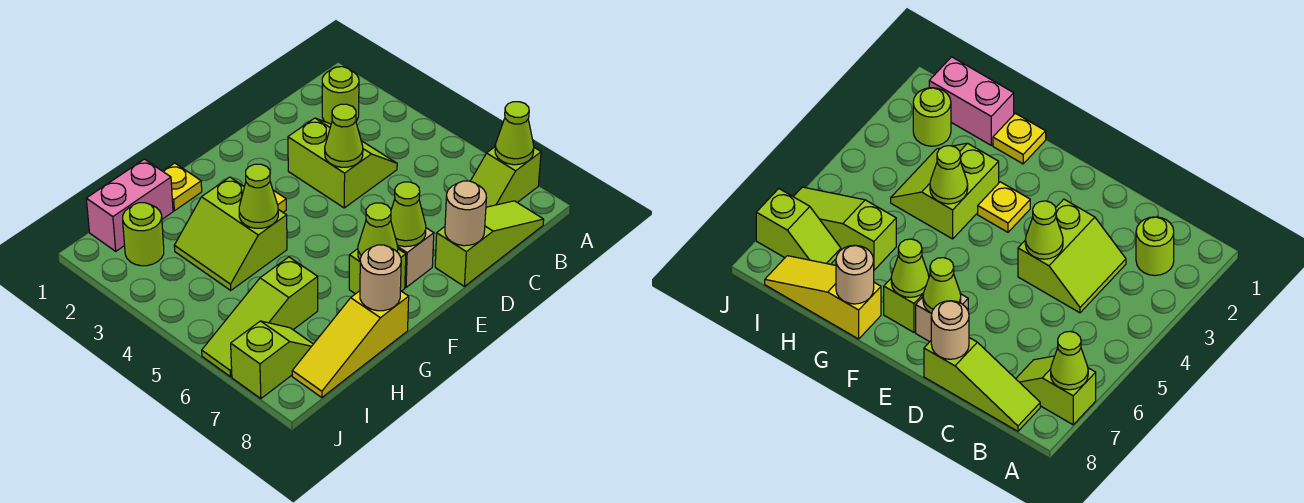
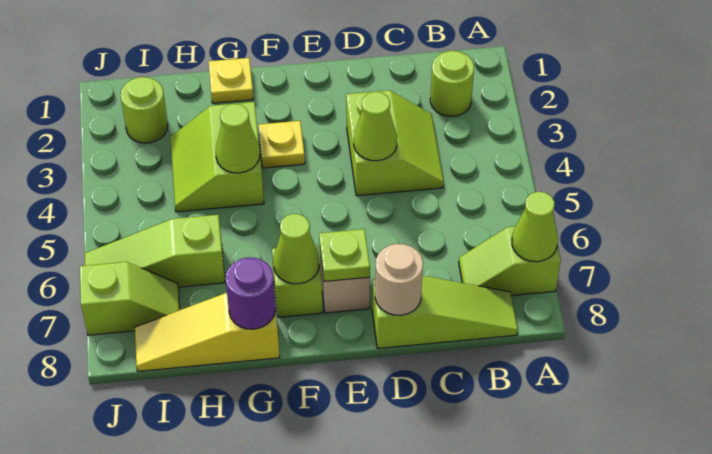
lime cone E7 level 2 -> lime plate E7 level 2
tan round brick G8 level 2 -> purple round brick G8 level 2
pink brick H1:I1 level 1 -> none

